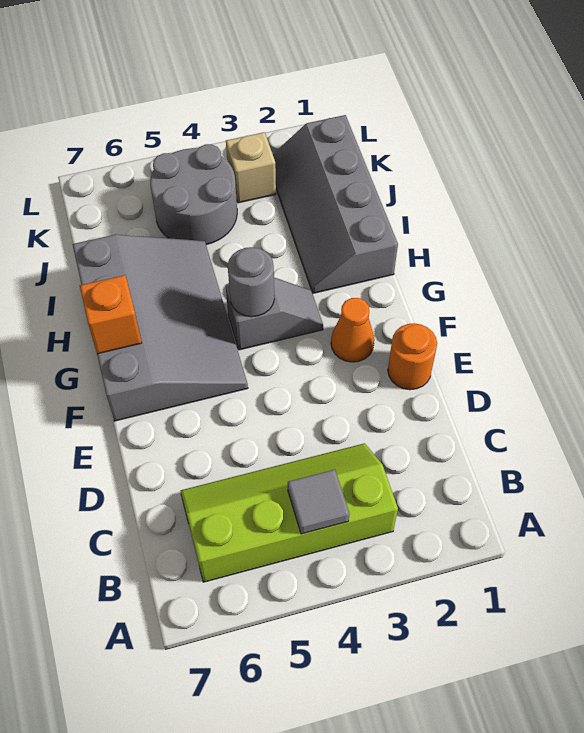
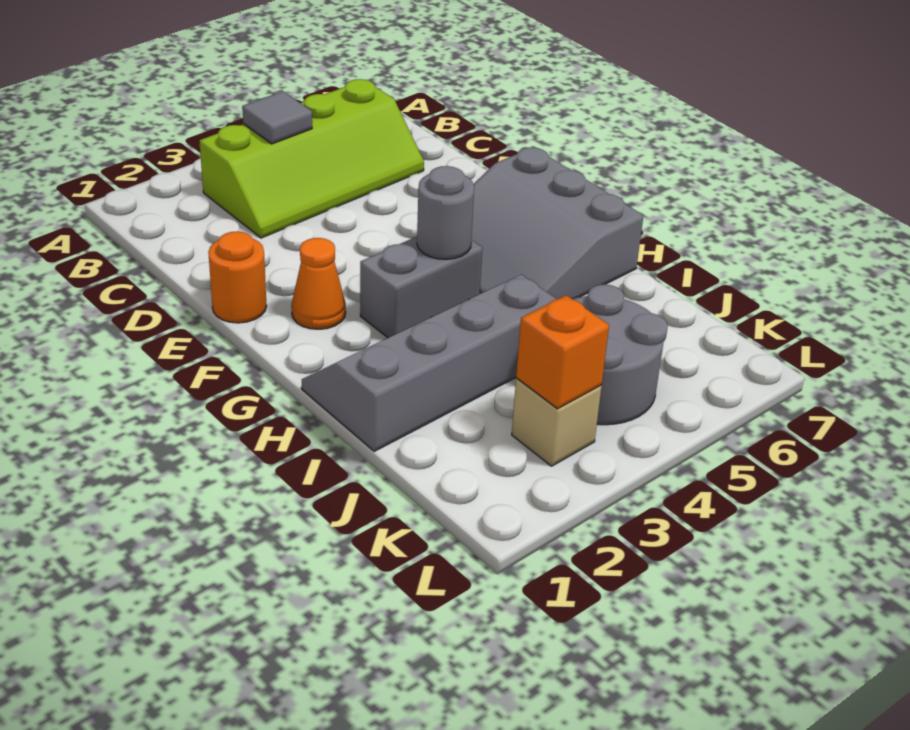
grey slope F5:I7 level 1 top 7 -> grey slope F5:H7 level 1 top 7
grey slope G3:G4 level 1 top 4 -> grey brick G3:G4 level 1
orange brick G7 level 2 -> orange brick K3 level 2
grey slope H1:K2 level 1 top 1 -> grey slope H1:I4 level 1 top I

